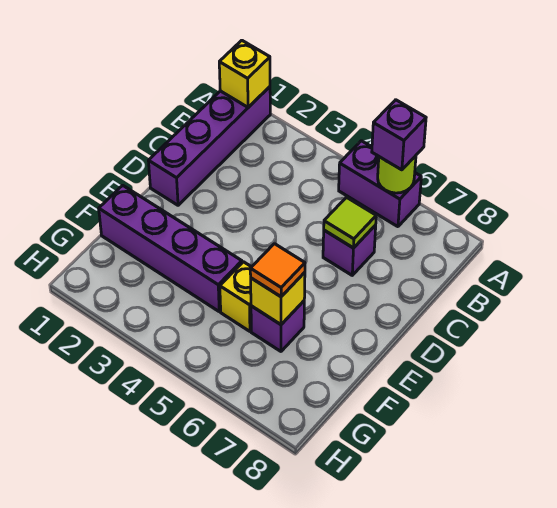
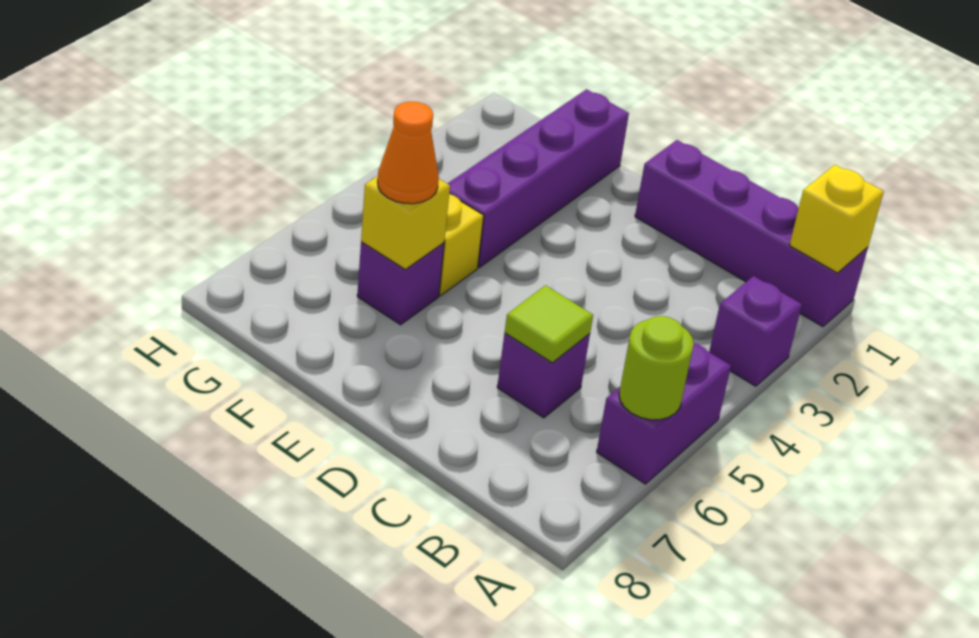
purple brick A6 level 3 -> purple brick A3 level 1
orange tile F6 level 3 -> orange cone F6 level 3

